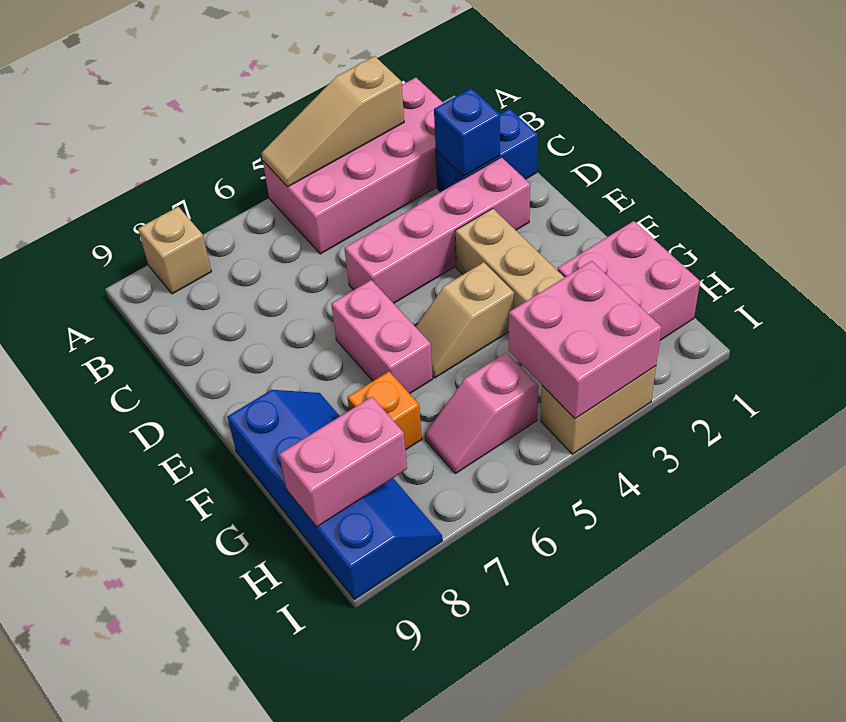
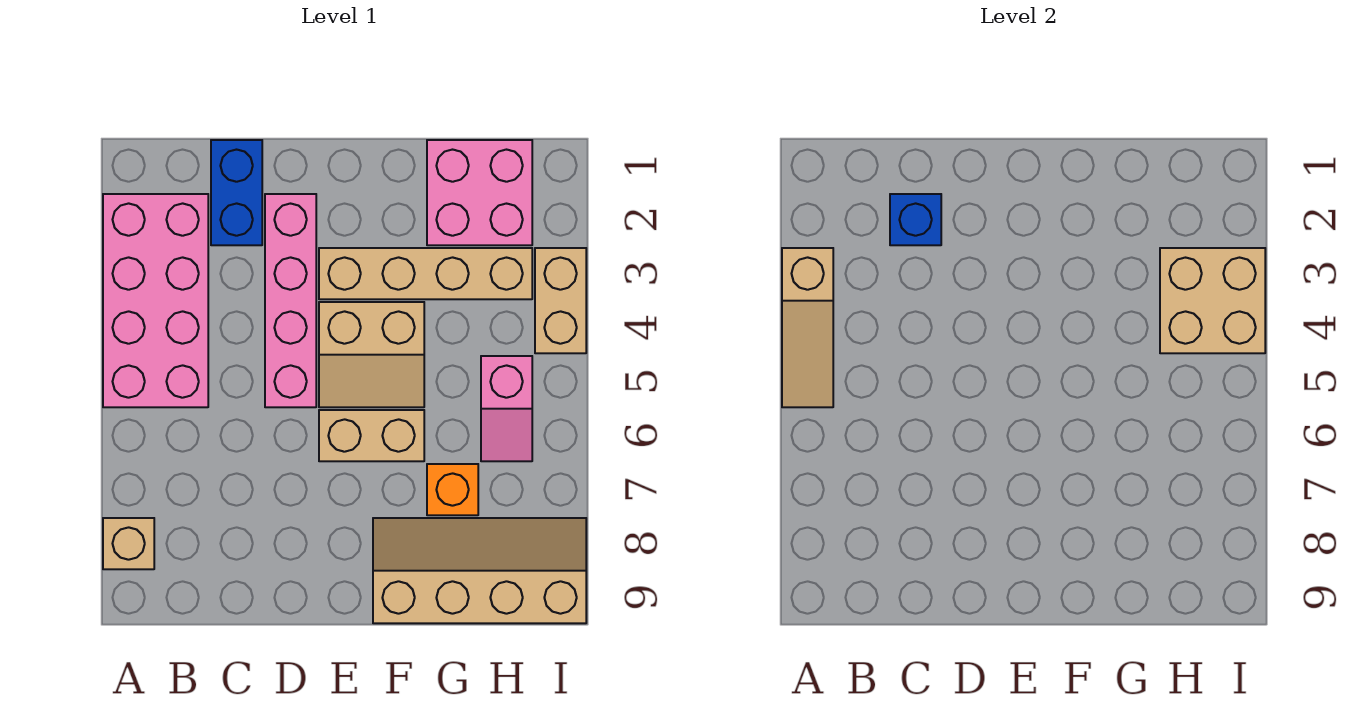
pink brick E6:F6 level 1 -> tan brick E6:F6 level 1
tan slope F4:F5 level 1 top 4 -> tan slope E4:F5 level 1 top 4
blue slope F8:I9 level 1 top 9 -> tan slope F8:I9 level 1 top 9
pink brick H3:I4 level 2 -> tan brick H3:I4 level 2
pink brick H8:H9 level 2 -> none

